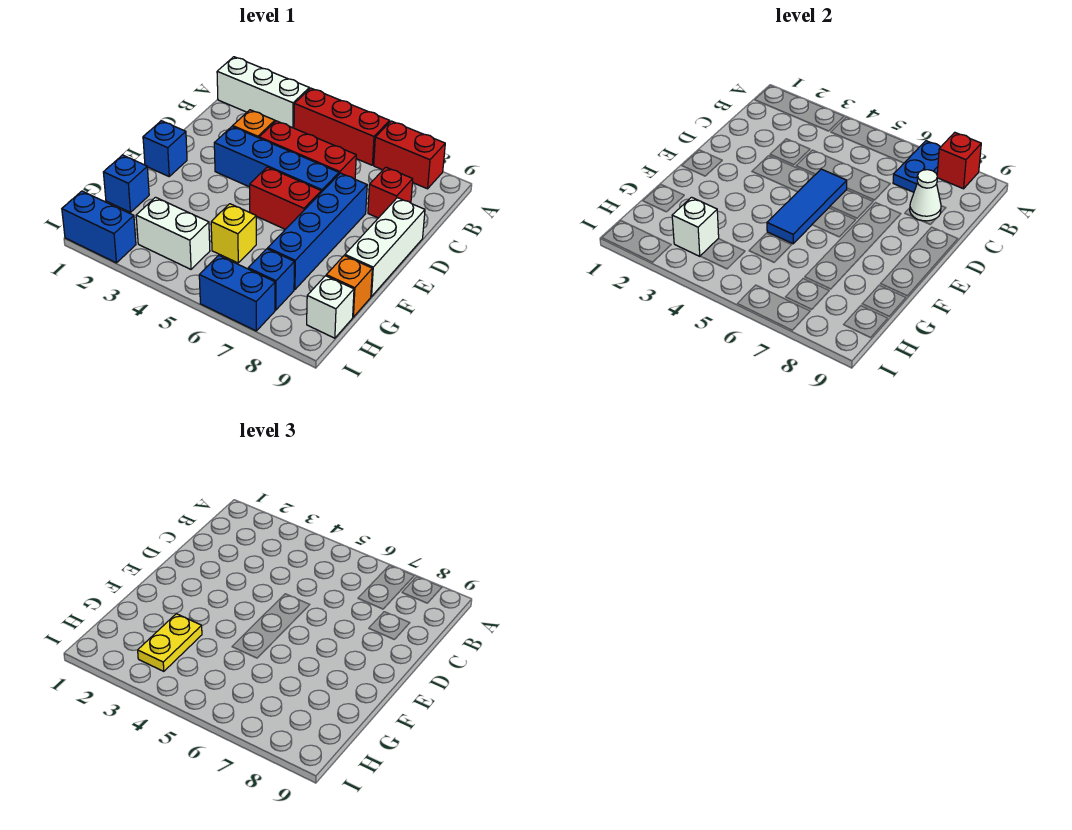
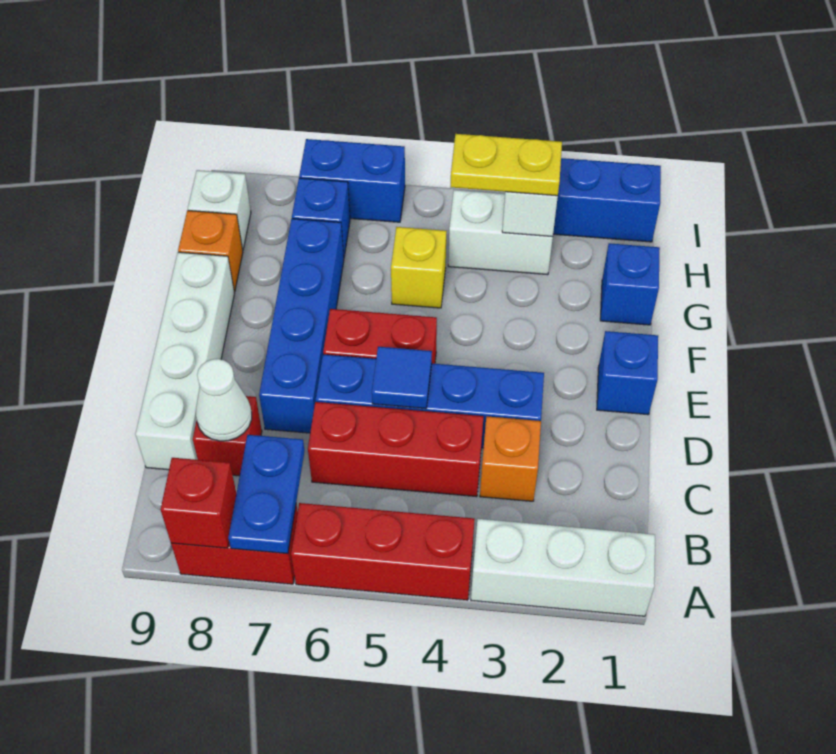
blue tile D5:F5 level 2 -> blue tile D5 level 2
white brick D9:F9 level 1 -> white brick C9:F9 level 1
yellow plate G3:H3 level 3 -> yellow plate H3:H4 level 3

